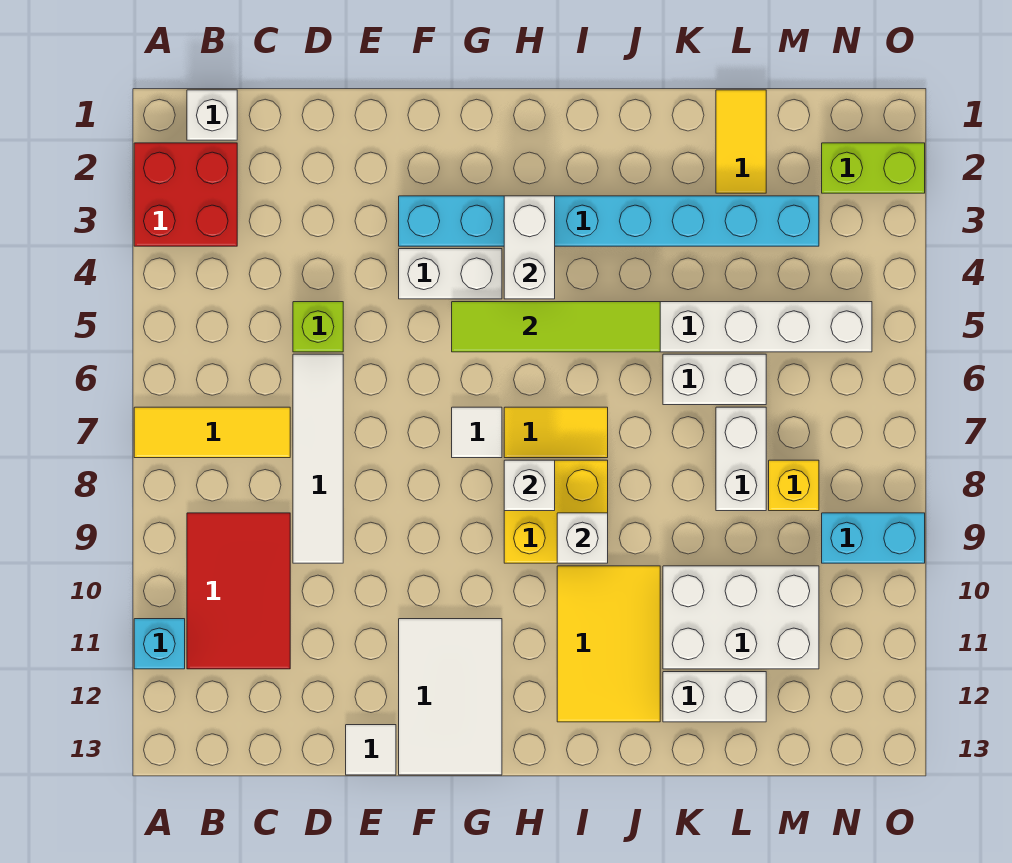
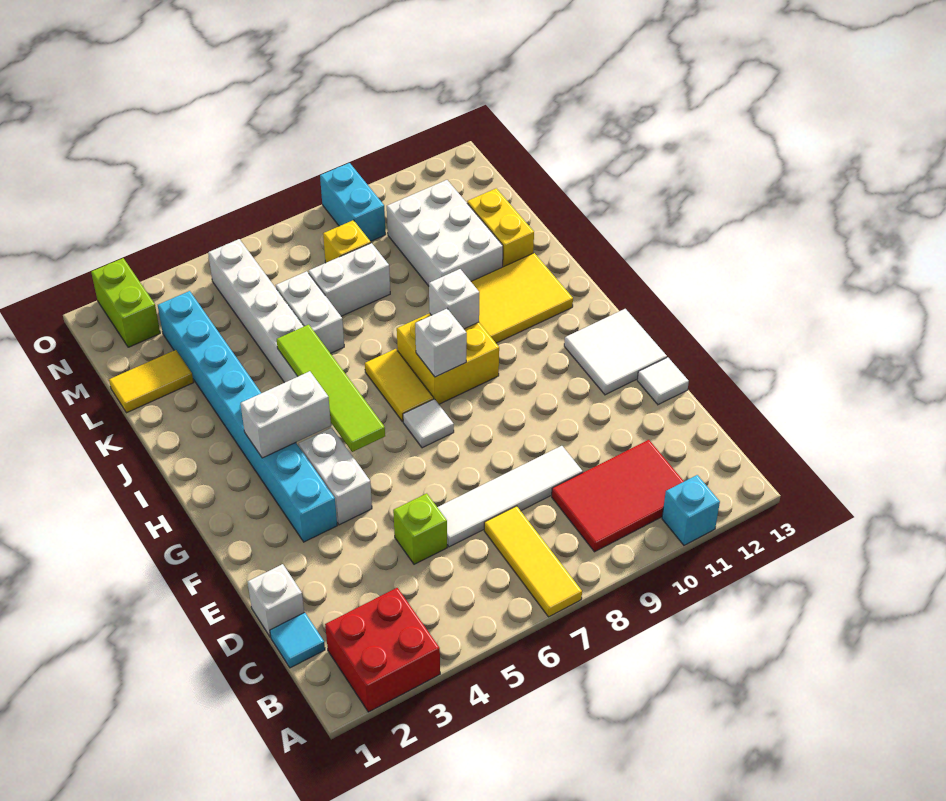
white brick B1 level 1 -> white brick D1 level 1
none -> cyan tile C1 level 1
white tile F11:G13 level 1 -> white tile F12:G13 level 1
white brick K12:L12 level 1 -> yellow brick K12:L12 level 1

